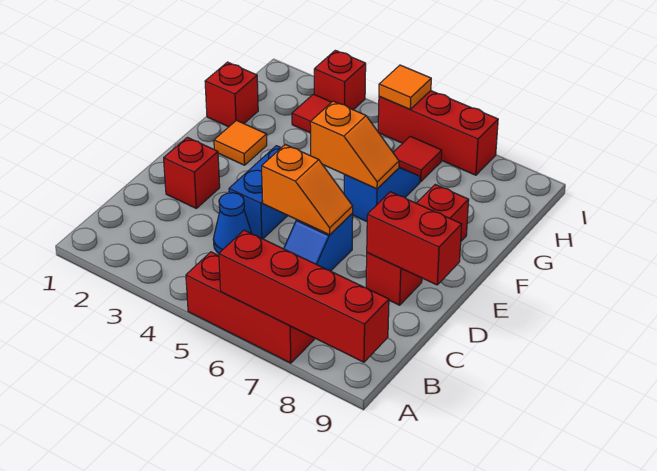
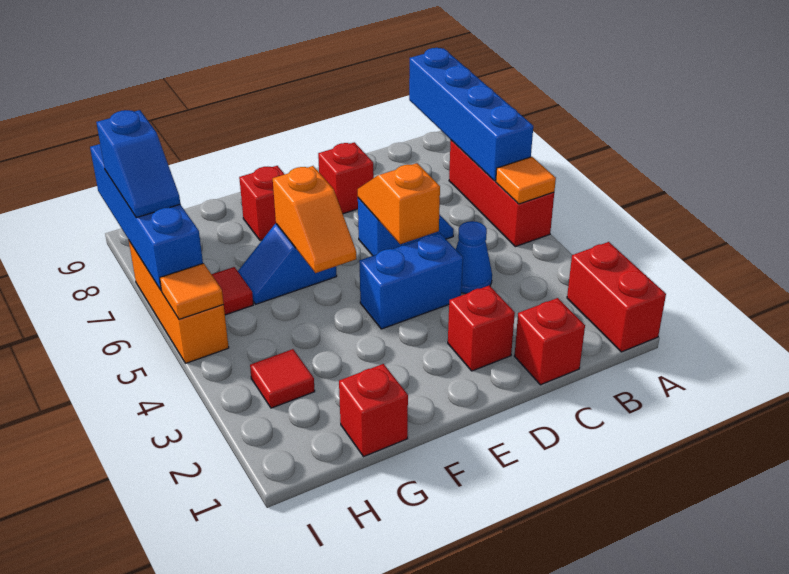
red brick A6:A9 level 2 -> blue brick A6:A9 level 2
red brick D8:D9 level 2 -> red brick A1:A2 level 1
orange tile F2 level 1 -> orange tile A5 level 2
orange slope F5:F6 level 2 top 5 -> orange slope F5:F6 level 2 top 6
red brick I3 level 1 -> red brick C1 level 1
red brick I5:I7 level 1 -> orange brick I5:I7 level 1
none -> blue brick I6:I9 level 2
none -> blue slope I7:I8 level 3 top 8

